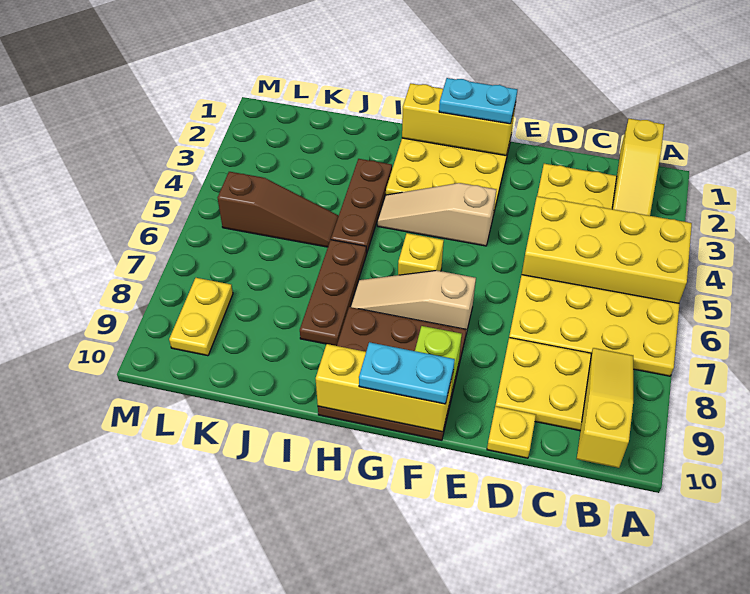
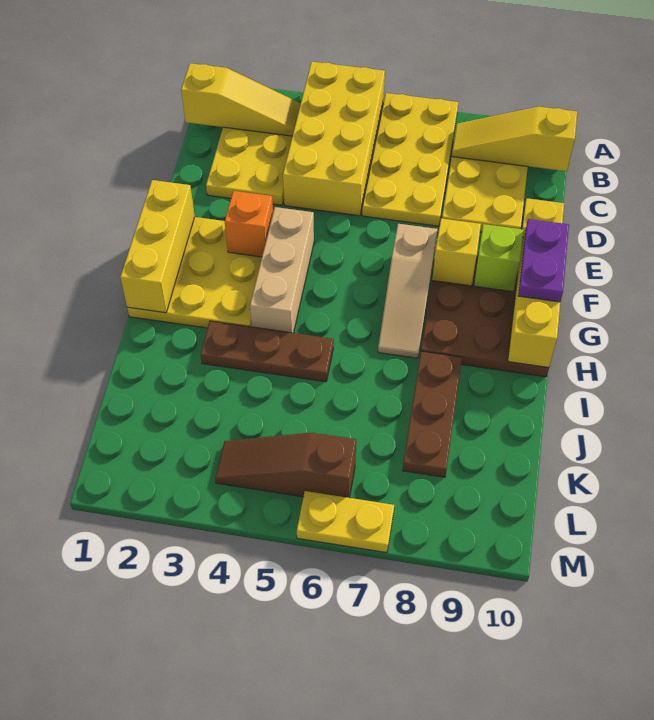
cyan plate F1:G1 level 3 -> none
none -> orange brick F3 level 2
tan slope F4:H4 level 1 top F -> tan brick F4:H4 level 1
cyan plate F10:G10 level 3 -> purple plate F10:G10 level 3
yellow brick G6 level 1 -> yellow brick F8 level 2
brown plate I6:I8 level 1 -> brown plate I8:K8 level 1
brown slope J5:L5 level 1 top L -> brown slope L4:L6 level 1 top 6
yellow plate L8:L9 level 1 -> yellow plate M6:M7 level 1

